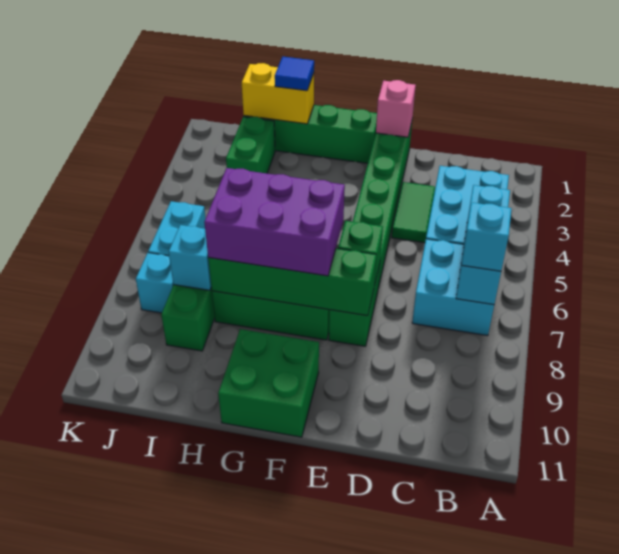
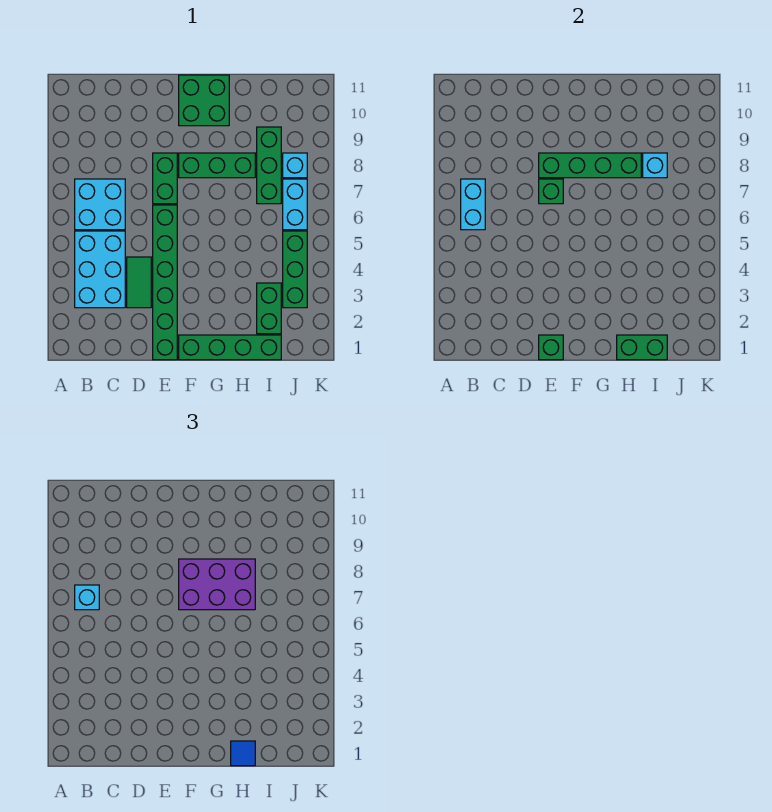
cyan brick B5:B7 level 2 -> cyan brick B6:B7 level 2
pink brick E1 level 2 -> green brick E1 level 2
yellow brick H1:I1 level 2 -> green brick H1:I1 level 2
none -> green brick J3:J5 level 1

